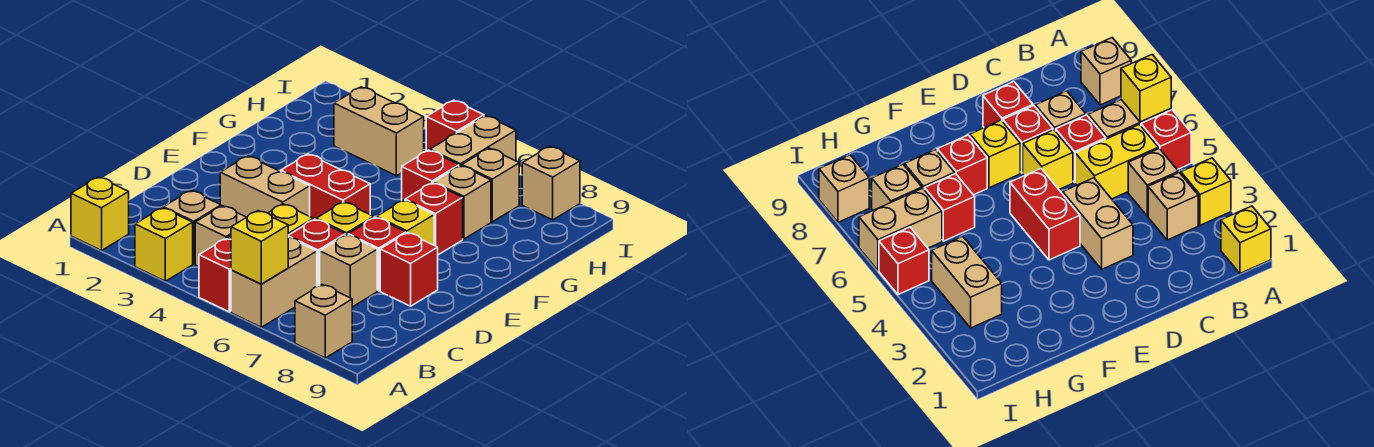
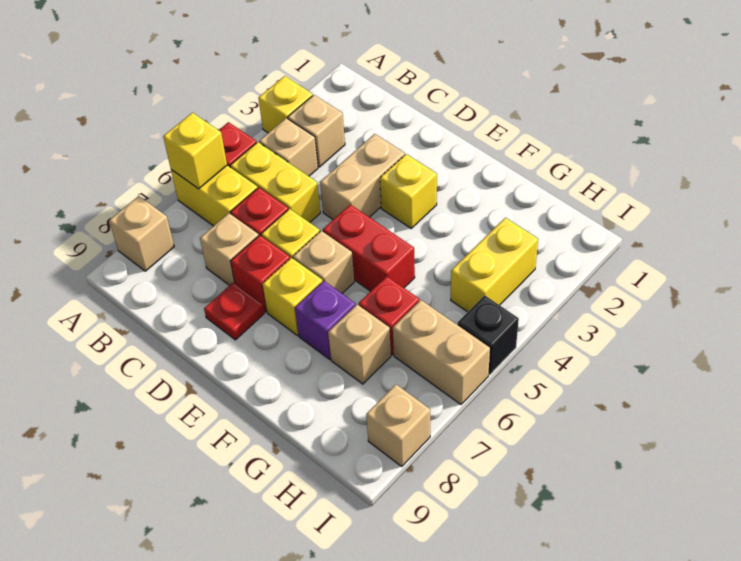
yellow brick A1 level 1 -> yellow brick E3 level 1
tan brick A6:B6 level 1 -> yellow brick A6:B6 level 1
red brick D8 level 1 -> red plate D8 level 1
red brick E4:E5 level 1 -> red brick E5:F5 level 1
red brick F7 level 1 -> purple brick F7 level 1
tan brick H3:H4 level 1 -> yellow brick H3:H4 level 1
tan brick H7 level 1 -> tan brick E6 level 1
red brick I5 level 1 -> black brick I5 level 1

